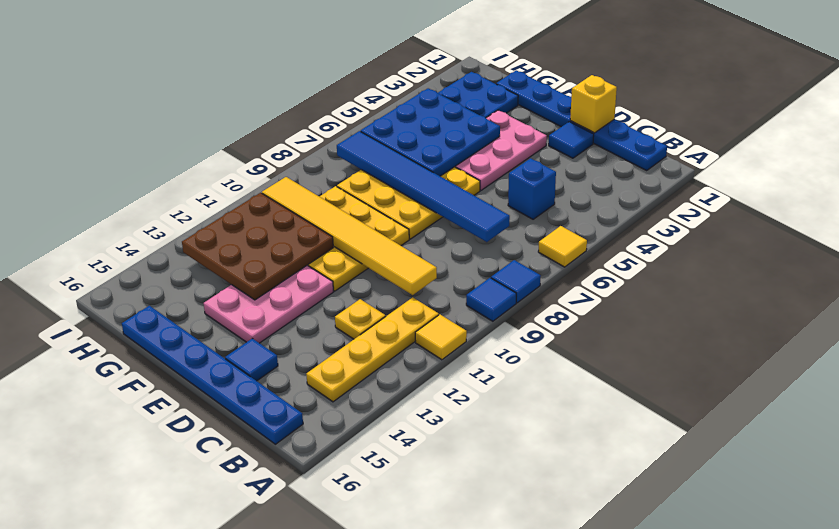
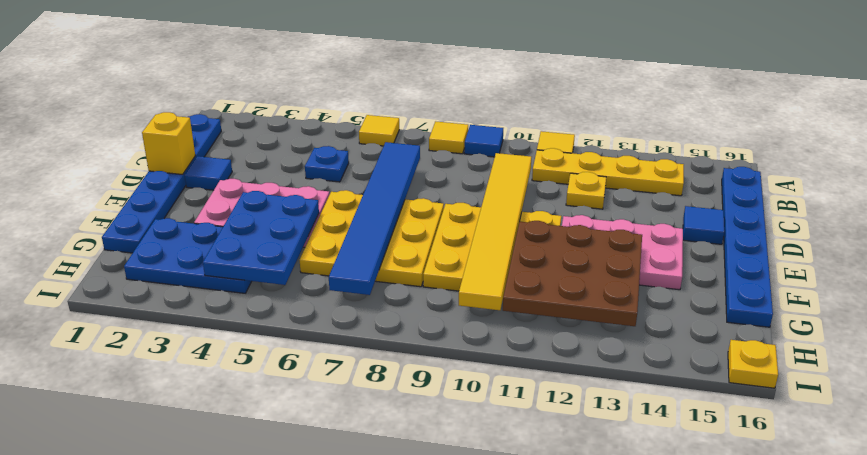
blue tile A8 level 1 -> yellow tile A8 level 1
blue brick C5 level 1 -> blue plate C5 level 1
blue plate F4:H6 level 2 -> blue plate F4:H5 level 2
none -> yellow plate I16 level 1

